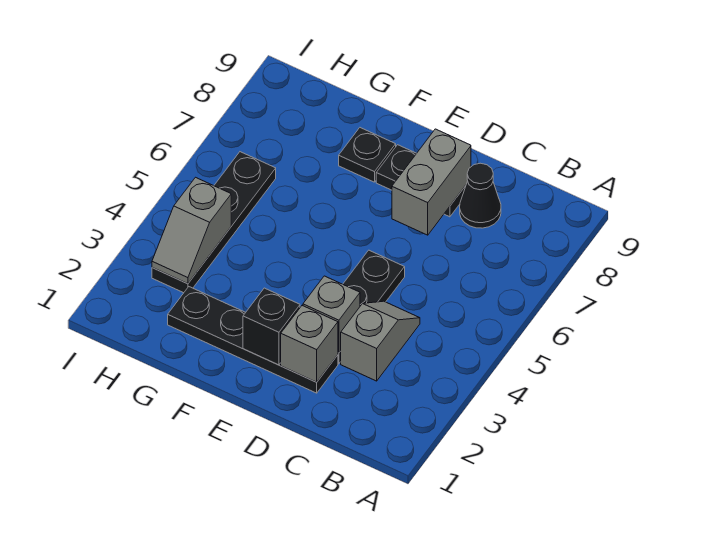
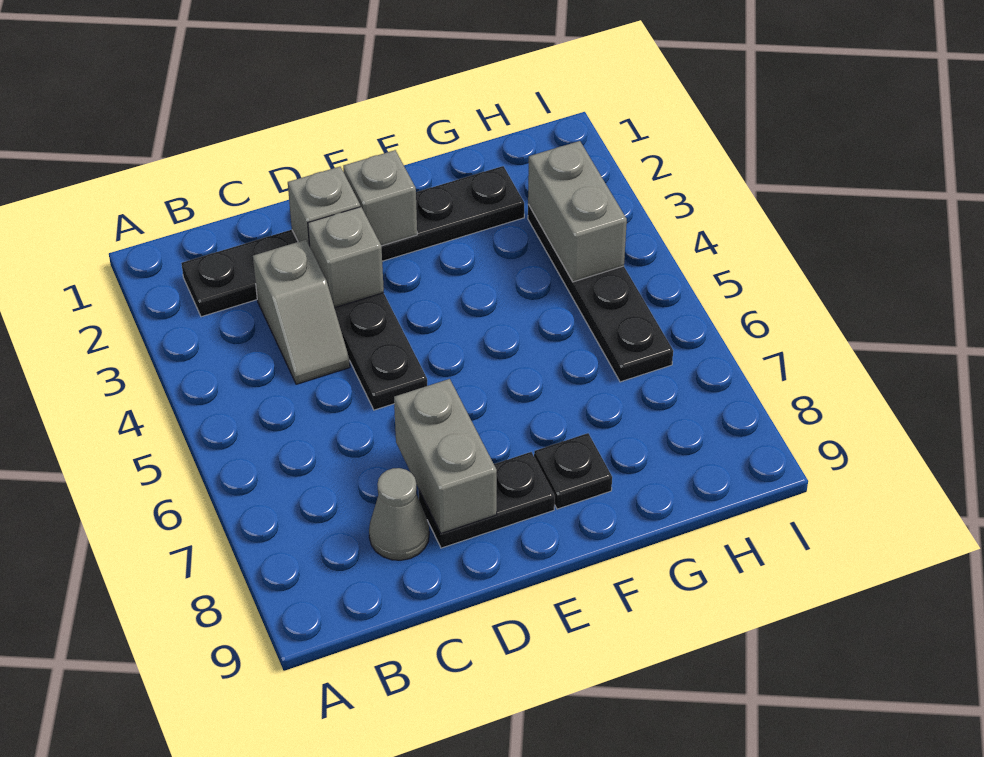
black cone C8 level 1 -> grey cone C8 level 1
black plate D2:G2 level 1 -> black plate B2:G2 level 1
black brick E2 level 2 -> grey brick E2 level 2
grey slope H3:H4 level 2 top 4 -> grey brick H3:H4 level 2

